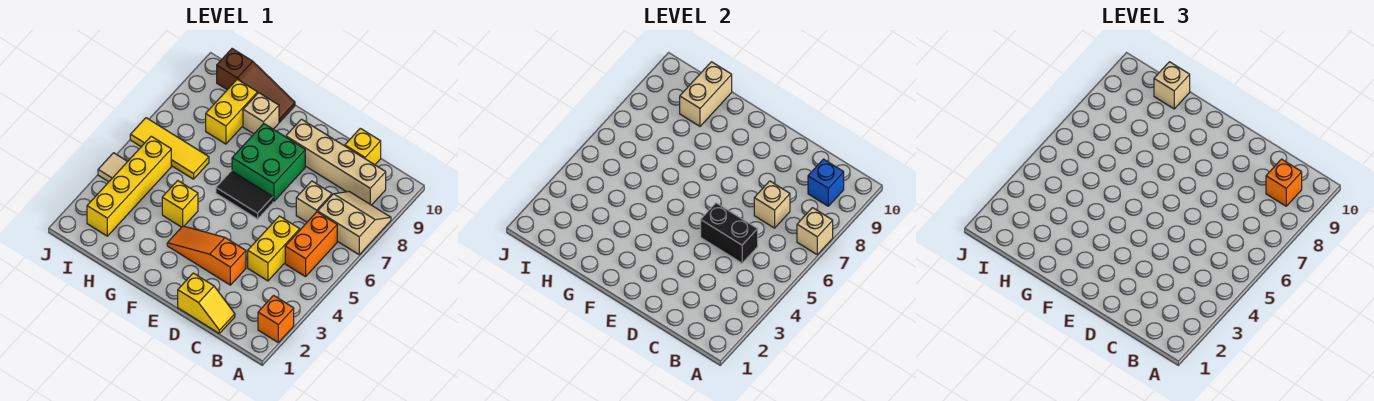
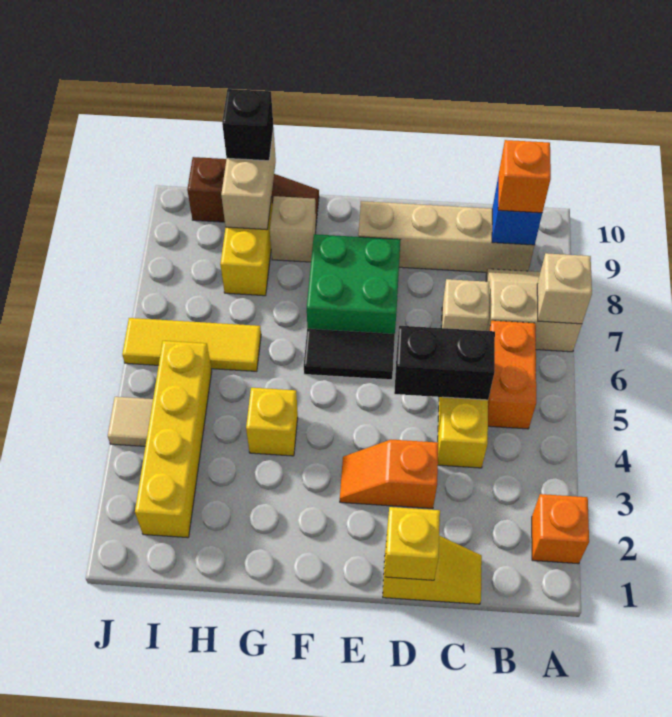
tan brick C7 level 2 -> none
yellow brick C10 level 1 -> yellow brick D1 level 2
orange slope D3:F3 level 1 top D -> orange slope D3:E3 level 1 top D
tan brick H10 level 3 -> black brick H10 level 3

